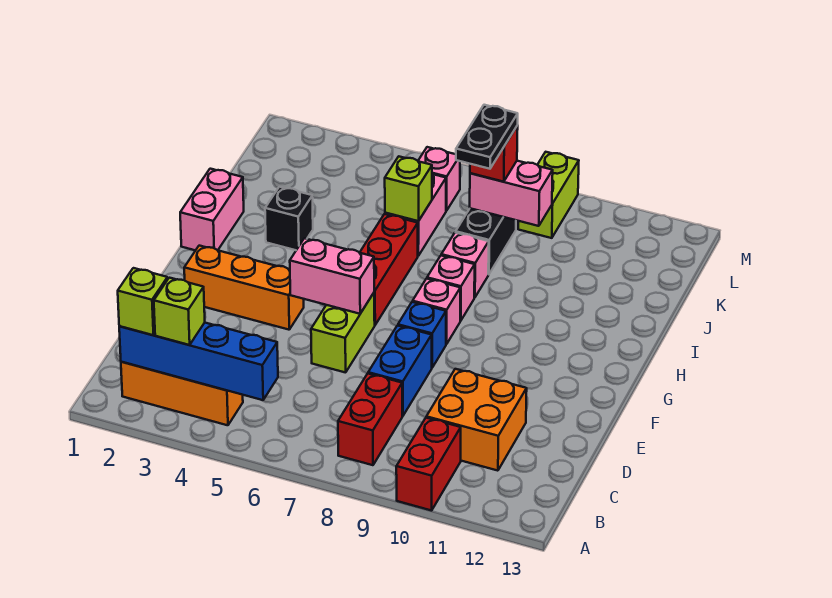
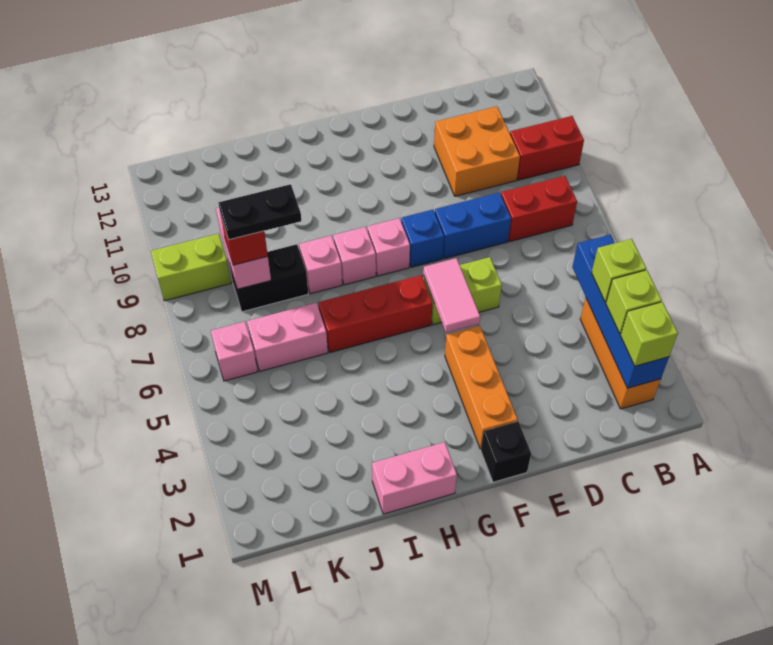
pink brick F5:F6 level 2 -> pink tile F5:F6 level 2
black brick I3 level 1 -> black brick F1 level 1
lime brick J6 level 2 -> lime brick B4 level 3

